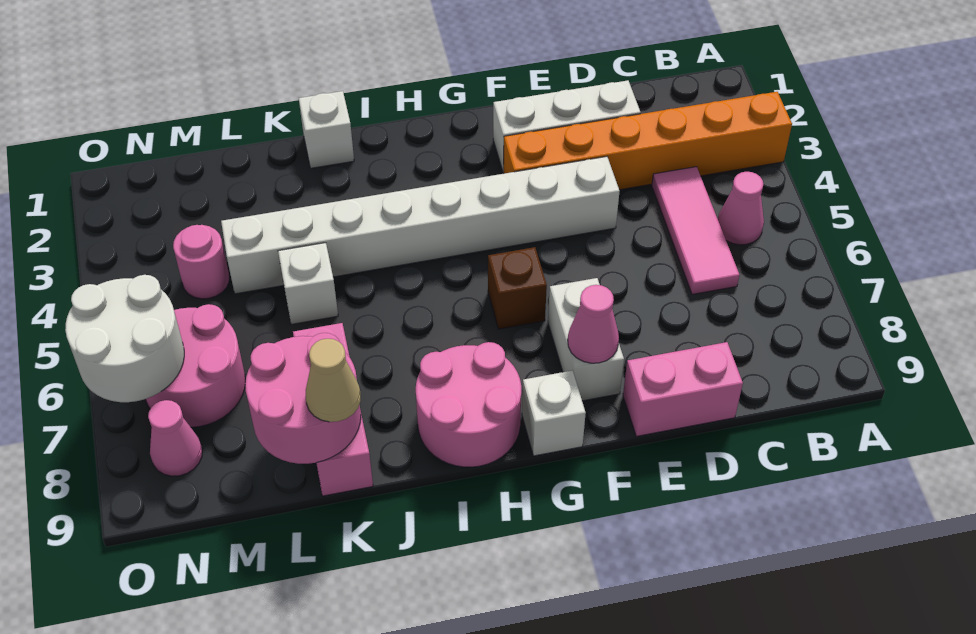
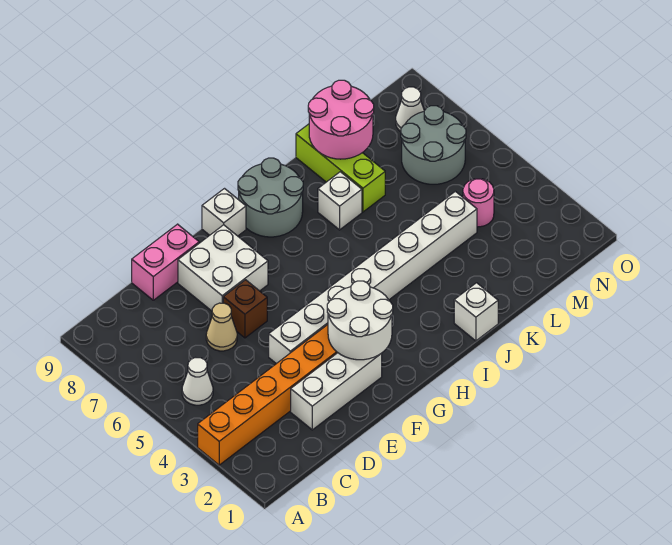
pink cone B5 level 1 -> white cone B5 level 1
pink tile C4:C6 level 1 -> none
white brick F7:F8 level 1 -> white brick E7:F8 level 1
pink cone F8 level 2 -> none
brown brick G6 level 1 -> brown brick E6 level 1
pink round brick H8:I9 level 1 -> grey round brick H8:I9 level 1
white brick K5 level 1 -> white brick J7 level 1
pink brick K7:K9 level 1 -> lime brick K7:K9 level 1
tan cone K9 level 3 -> tan cone D6 level 1
pink round brick M6:N7 level 1 -> grey round brick M6:N7 level 1
white round brick N6:O7 level 2 -> white round brick F2:G3 level 2
pink cone N8 level 1 -> white cone N8 level 1

